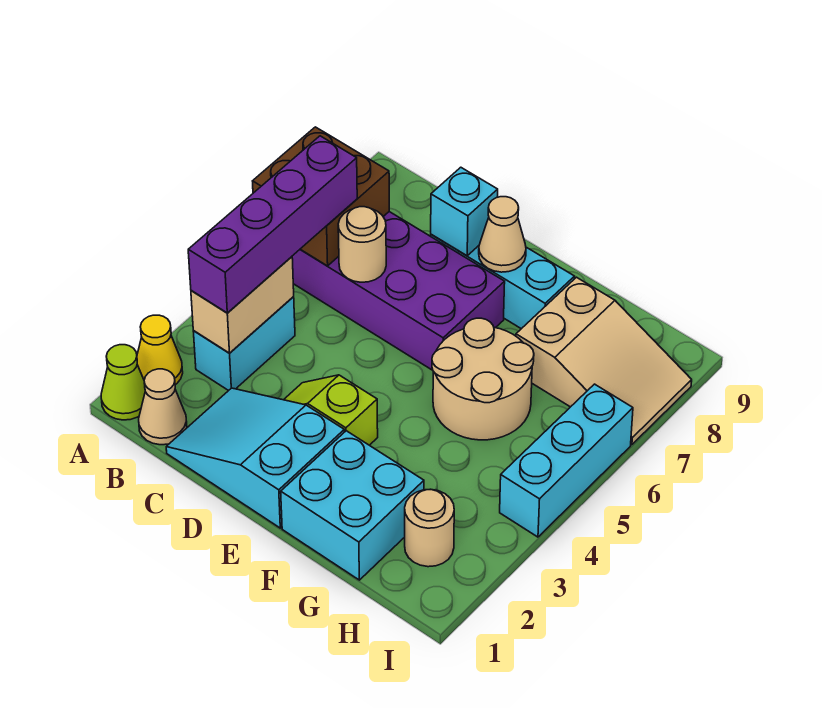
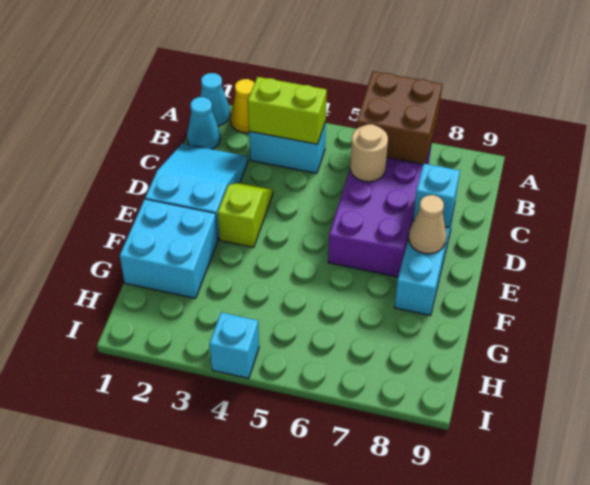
lime cone A1 level 1 -> cyan cone A1 level 1
tan cone B1 level 1 -> cyan cone B1 level 1
tan brick B3:B4 level 2 -> lime brick B3:B4 level 2
purple brick B3:B6 level 3 -> none
tan round brick F5:G6 level 1 -> none
tan slope G7:I8 level 1 top G -> none
tan round brick H2 level 1 -> none
cyan brick I4:I6 level 1 -> cyan brick I4 level 1

